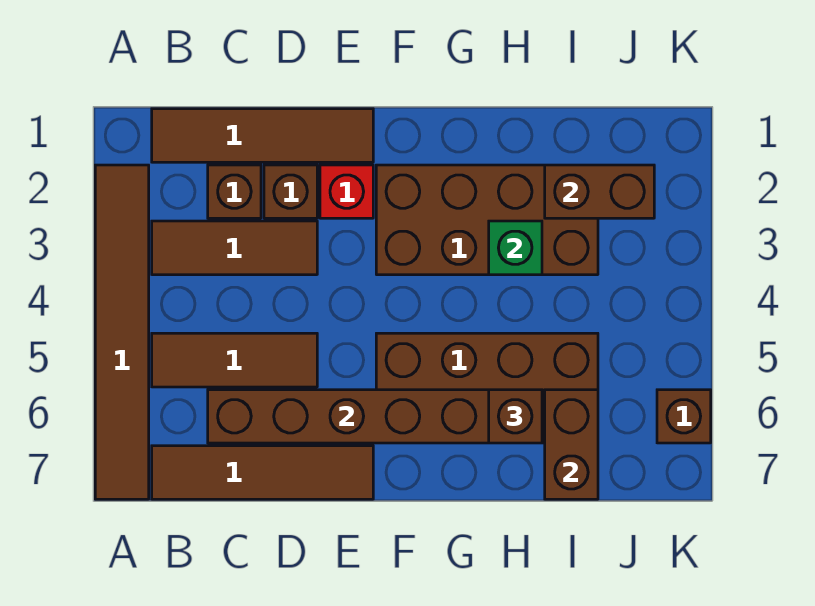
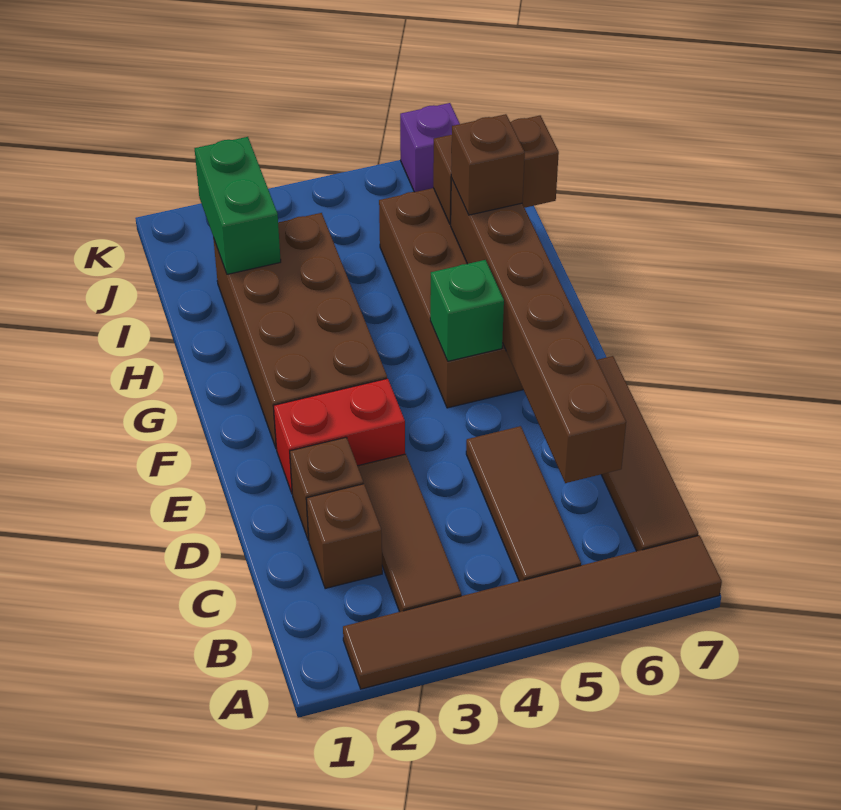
brown tile B1:E1 level 1 -> none
red brick E2 level 1 -> red brick E2:E3 level 1
green brick H3 level 2 -> green brick F5 level 2
brown brick I2:J2 level 2 -> green brick I2:J2 level 2
brown brick K6 level 1 -> purple brick K6 level 1

